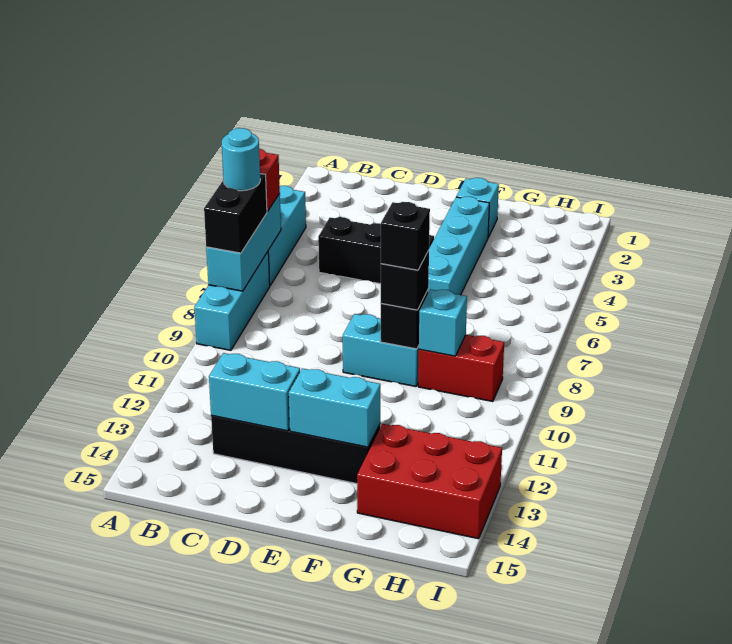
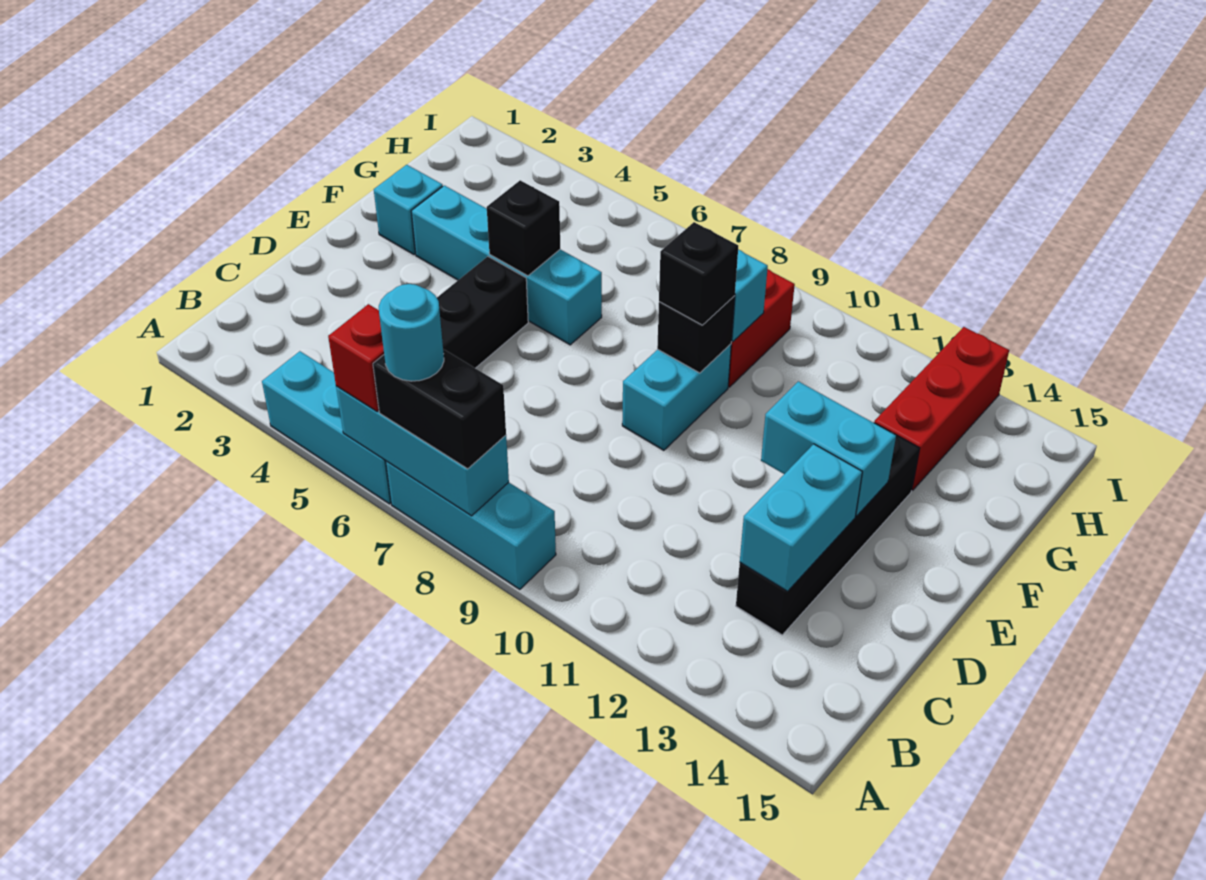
cyan brick E13:F13 level 2 -> cyan brick E12:E13 level 2
black brick F9 level 4 -> black brick F5 level 2
red brick G13:I14 level 1 -> red brick G13:I13 level 1

